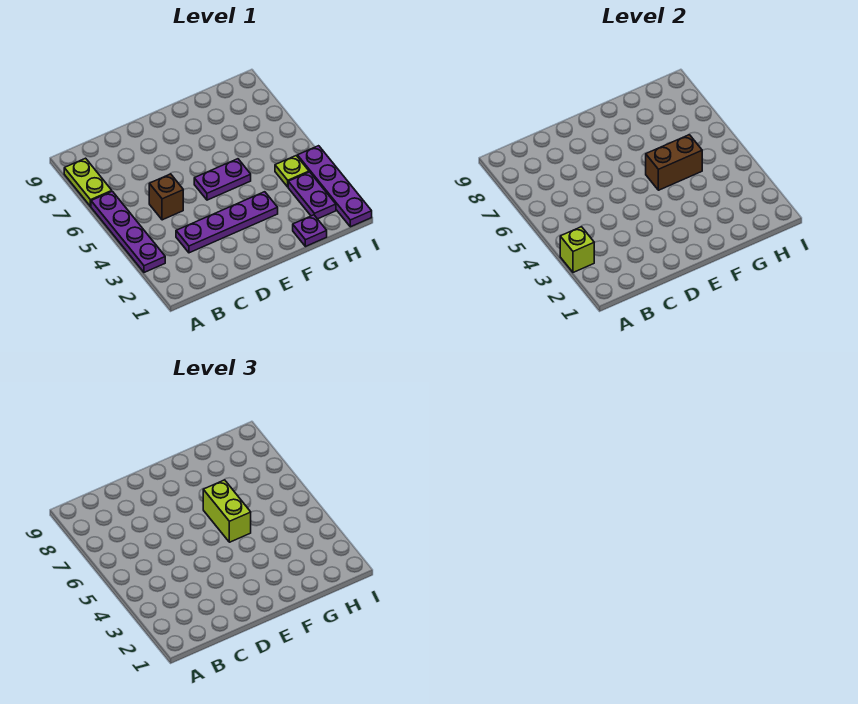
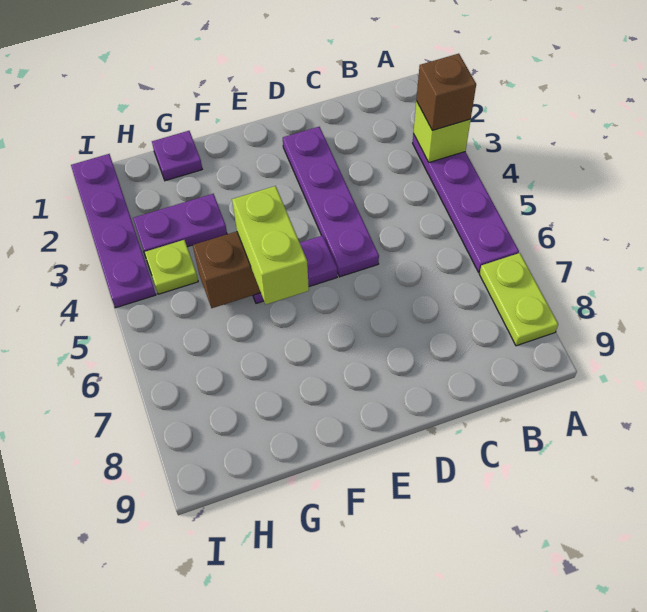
purple plate C3:F3 level 1 -> purple plate D2:D5 level 1
brown brick C5 level 1 -> brown brick A3 level 3
purple plate H2:H3 level 1 -> purple plate G3:H3 level 1

